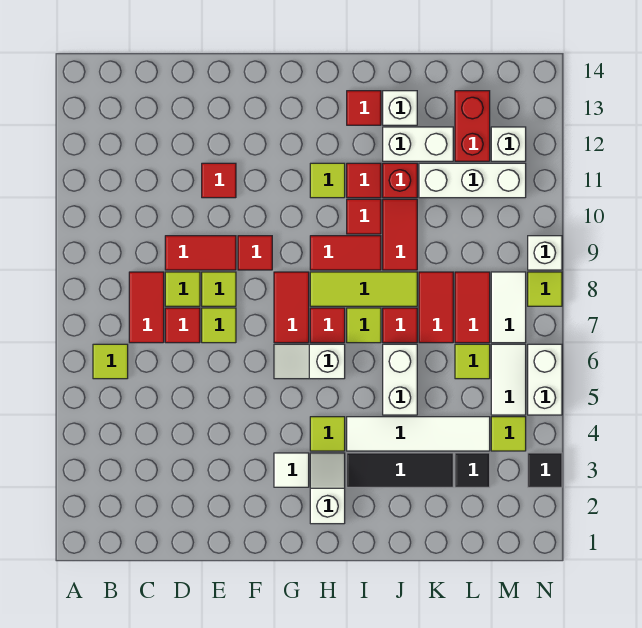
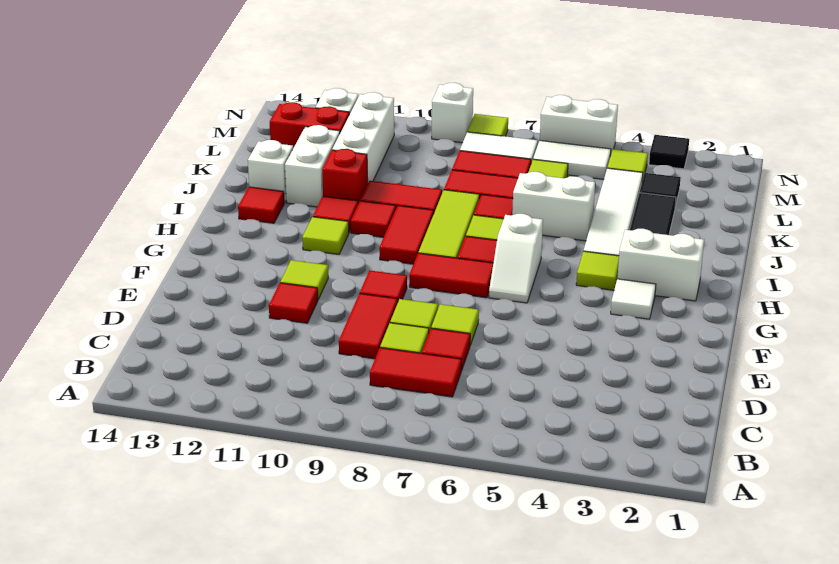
lime tile B6 level 1 -> lime tile F11 level 1
white slope H2:H3 level 1 top 2 -> white brick H2:H3 level 1

